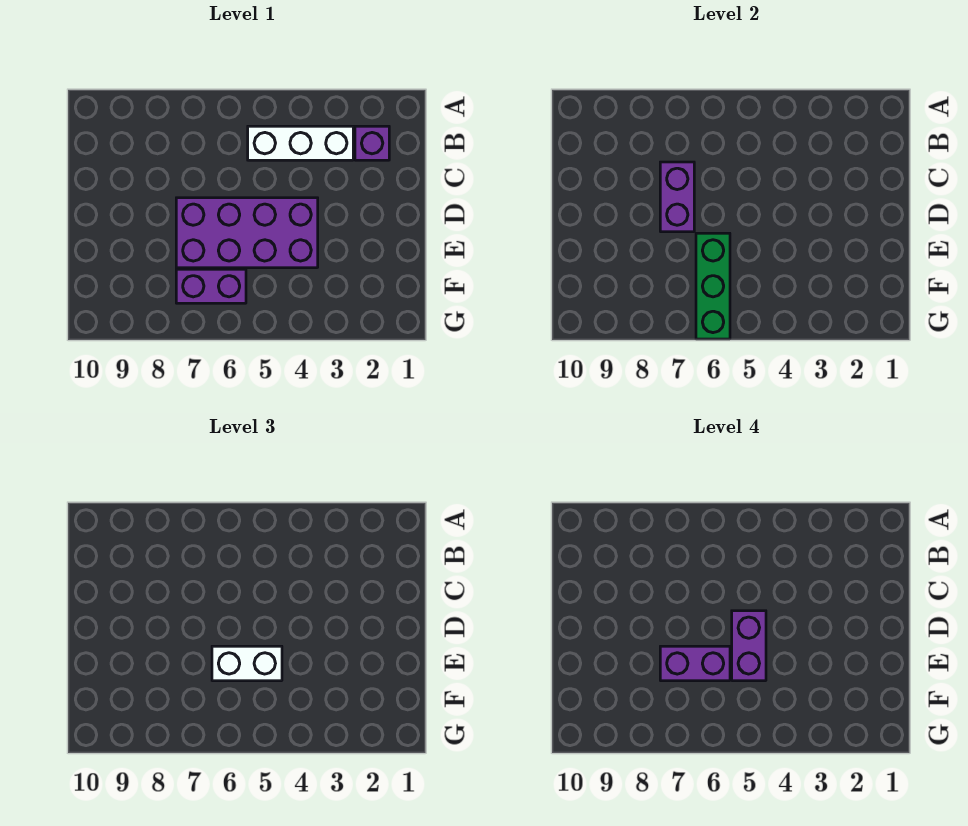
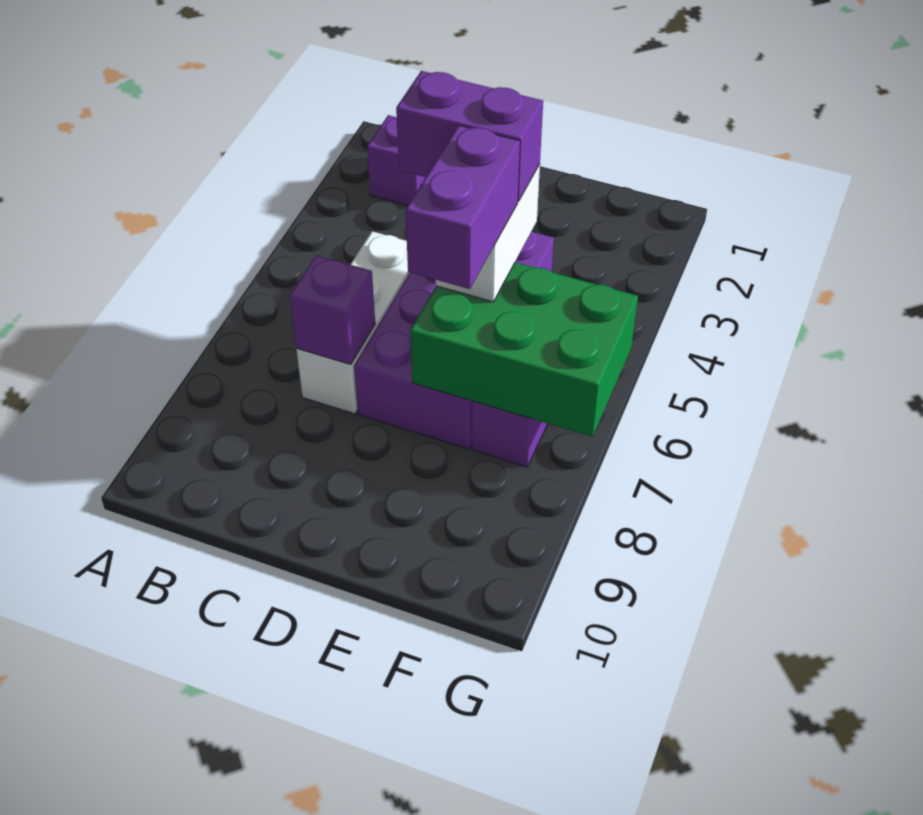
white brick B3:B5 level 1 -> white brick C5:C7 level 1
purple brick C7:D7 level 2 -> purple brick C7 level 2
green brick E6:G6 level 2 -> green brick E6:G7 level 2

